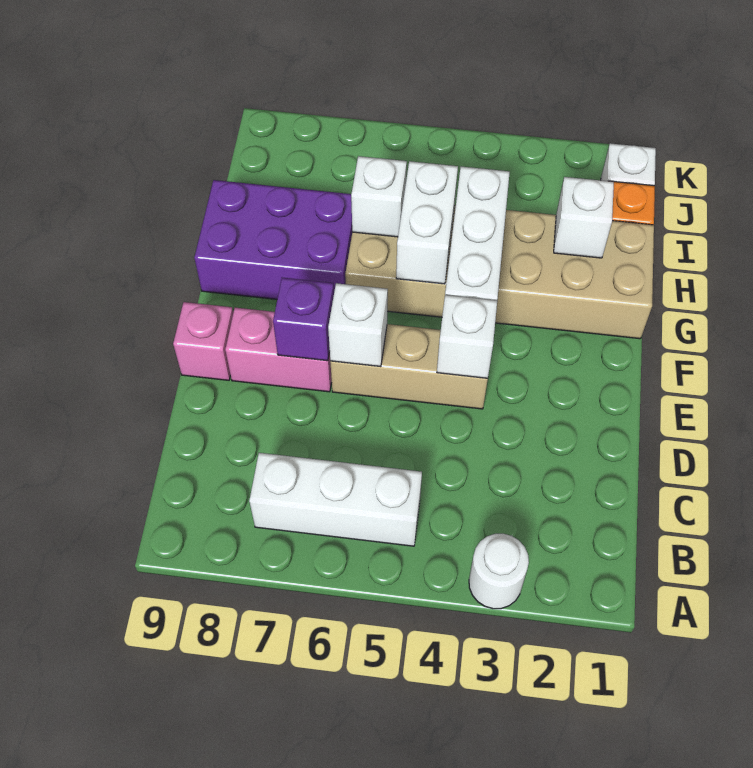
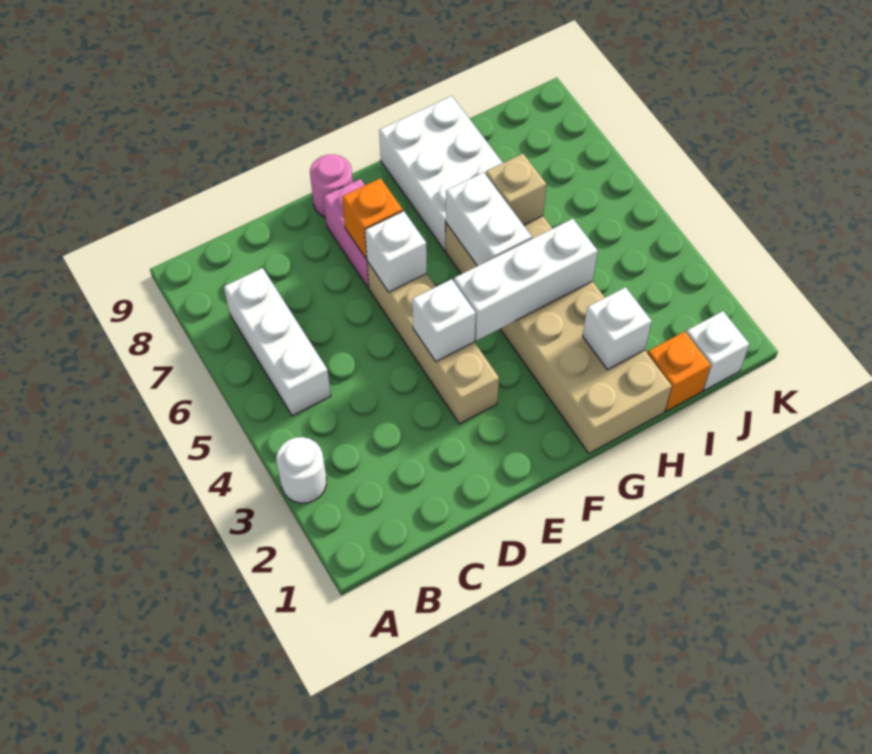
tan brick E4:E6 level 1 -> tan brick E3:E6 level 1
purple brick E7 level 2 -> orange brick E7 level 2
pink brick E9 level 1 -> pink round brick E9 level 1
white brick G5:H5 level 2 -> white brick G5:G6 level 2
purple brick G7:H9 level 1 -> white brick G7:H9 level 1
white brick H6 level 2 -> tan brick H6 level 2

